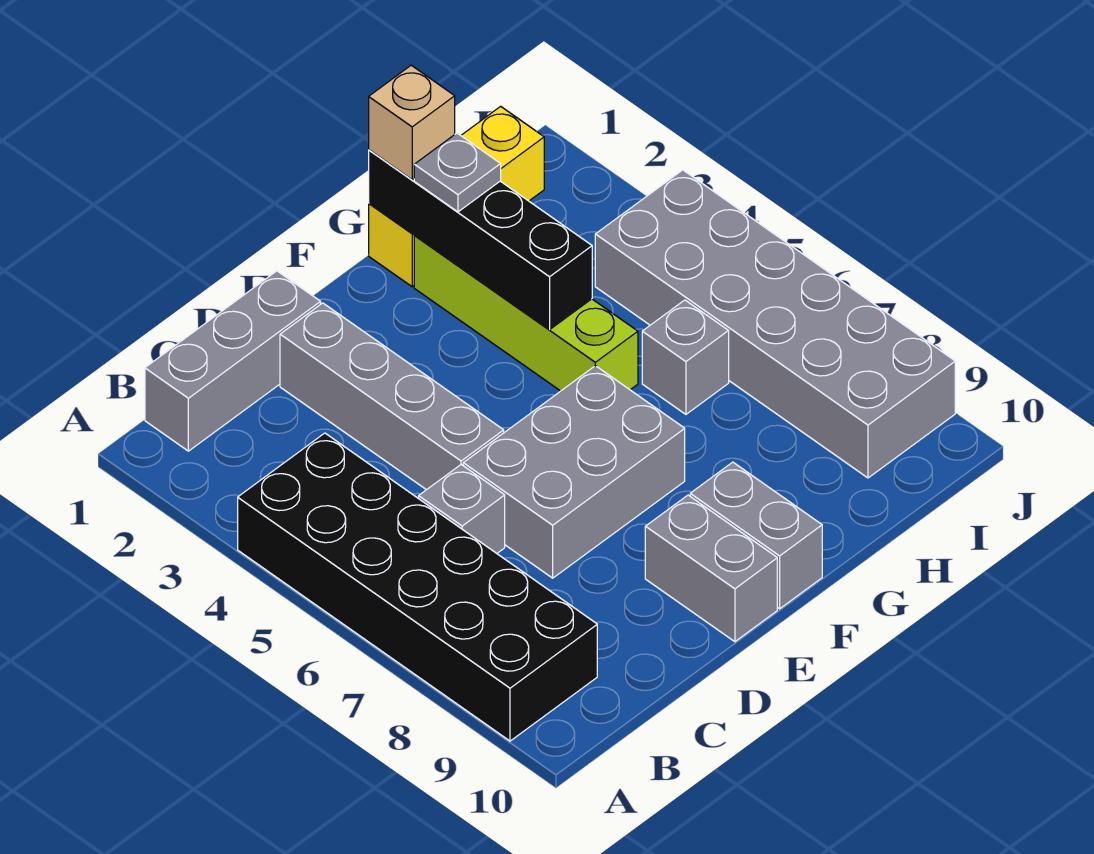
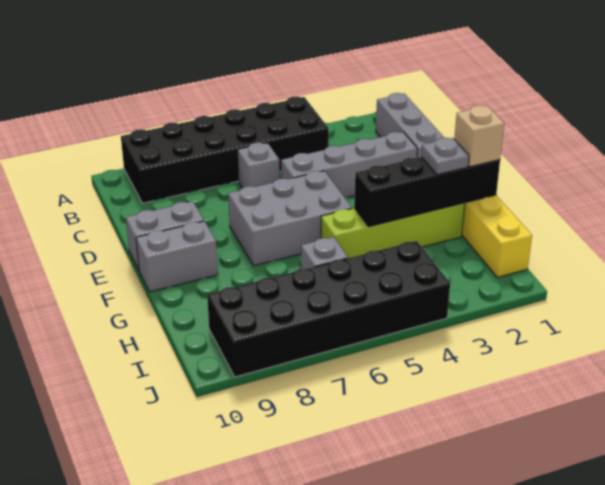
grey brick D6:F7 level 1 -> grey brick E5:F7 level 1
grey brick I4:J9 level 1 -> black brick I4:J9 level 1

